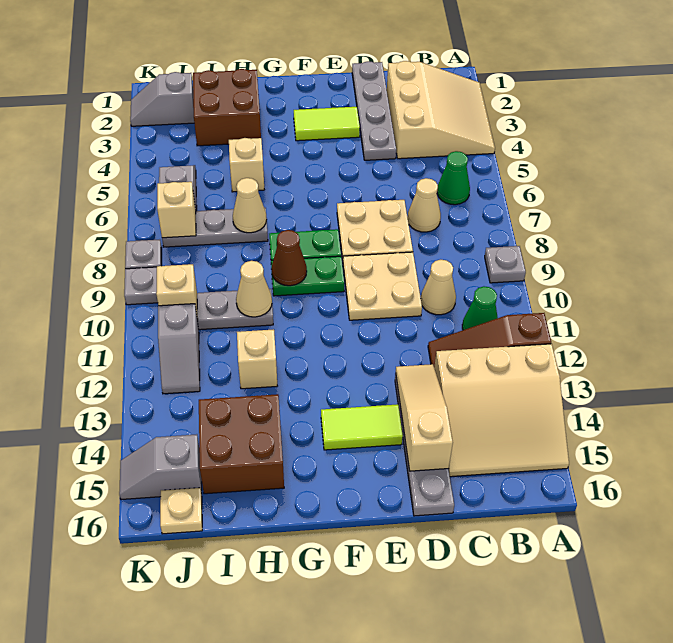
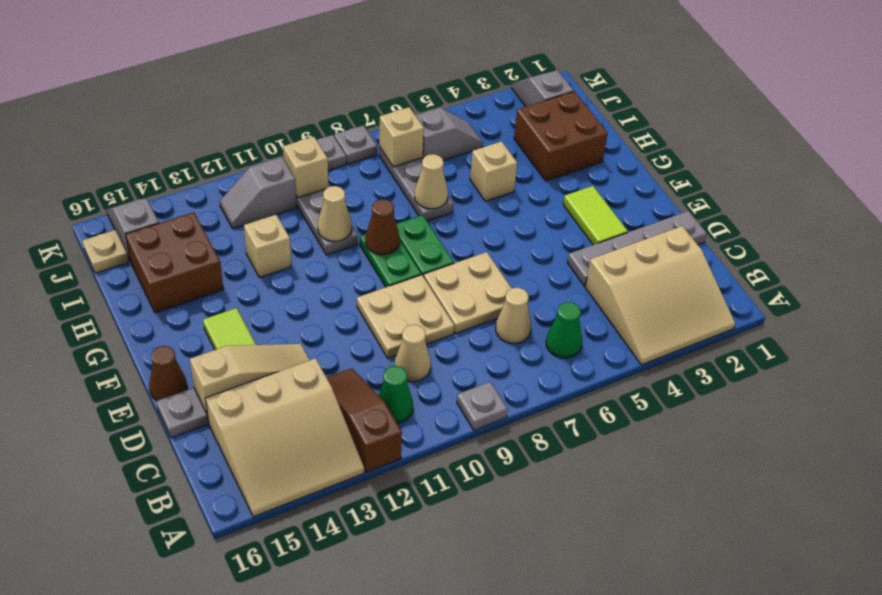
tan slope A13:C15 level 1 top 13 -> tan slope A13:C15 level 1 top C
none -> brown cone E16 level 1

